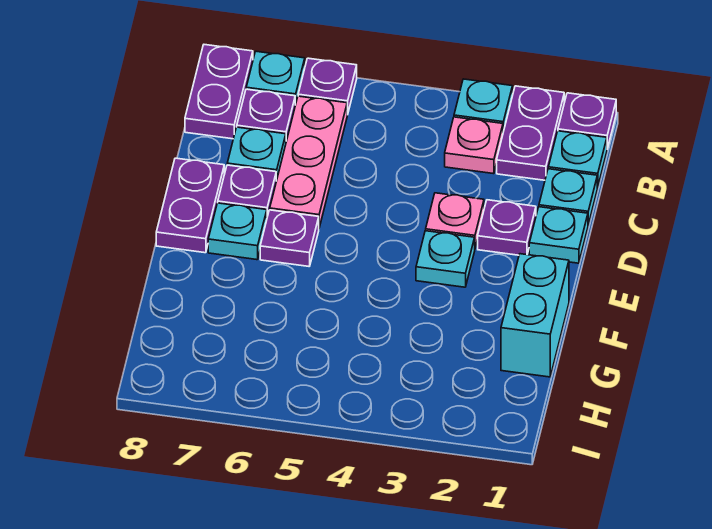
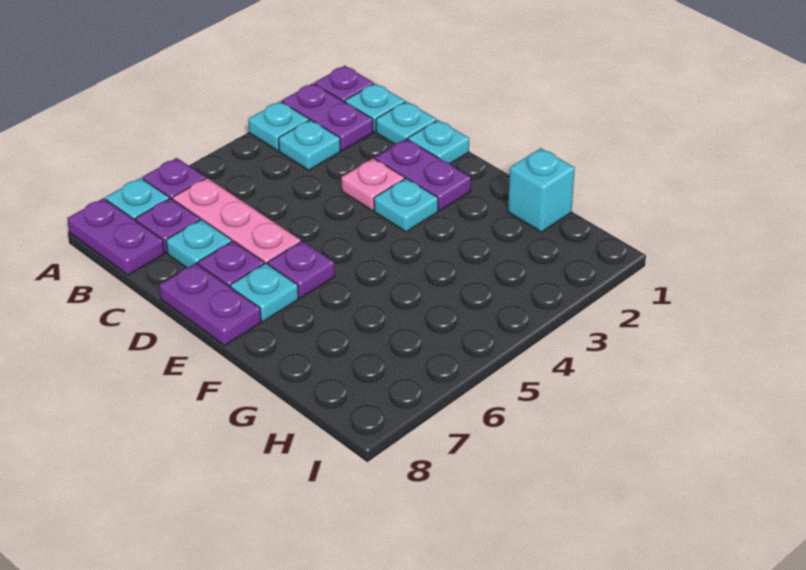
pink plate B3 level 1 -> cyan plate B3 level 1
purple plate D2 level 1 -> purple plate D2:E2 level 1
cyan brick F1:G1 level 1 -> cyan brick G1 level 1

